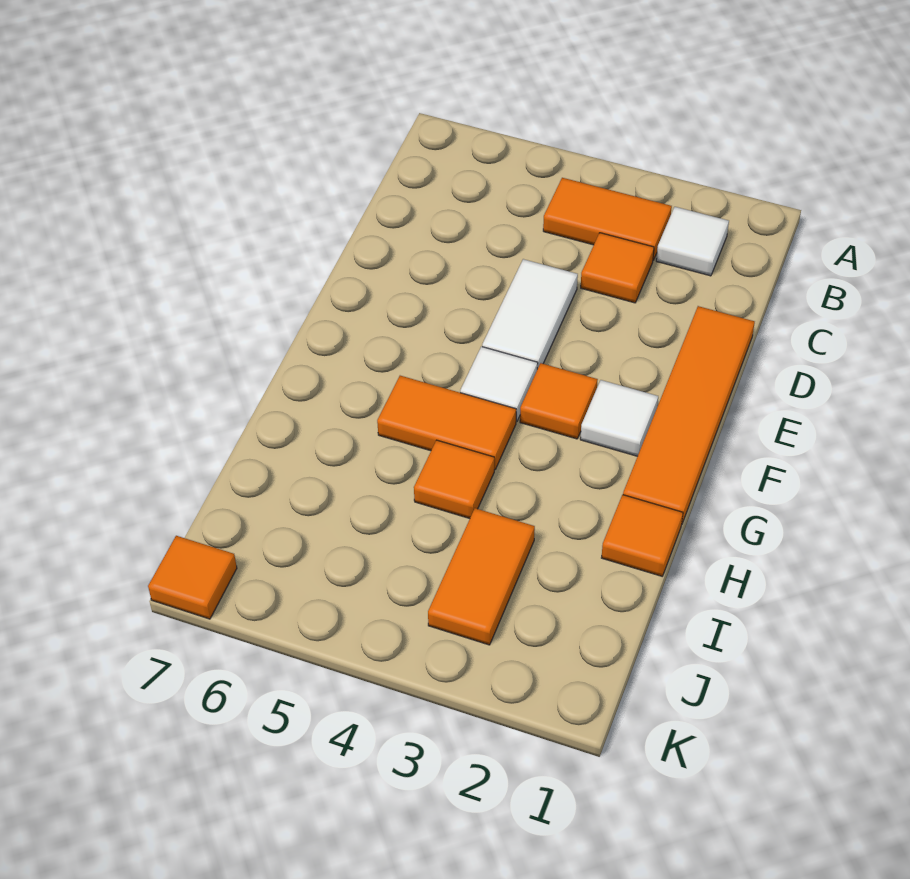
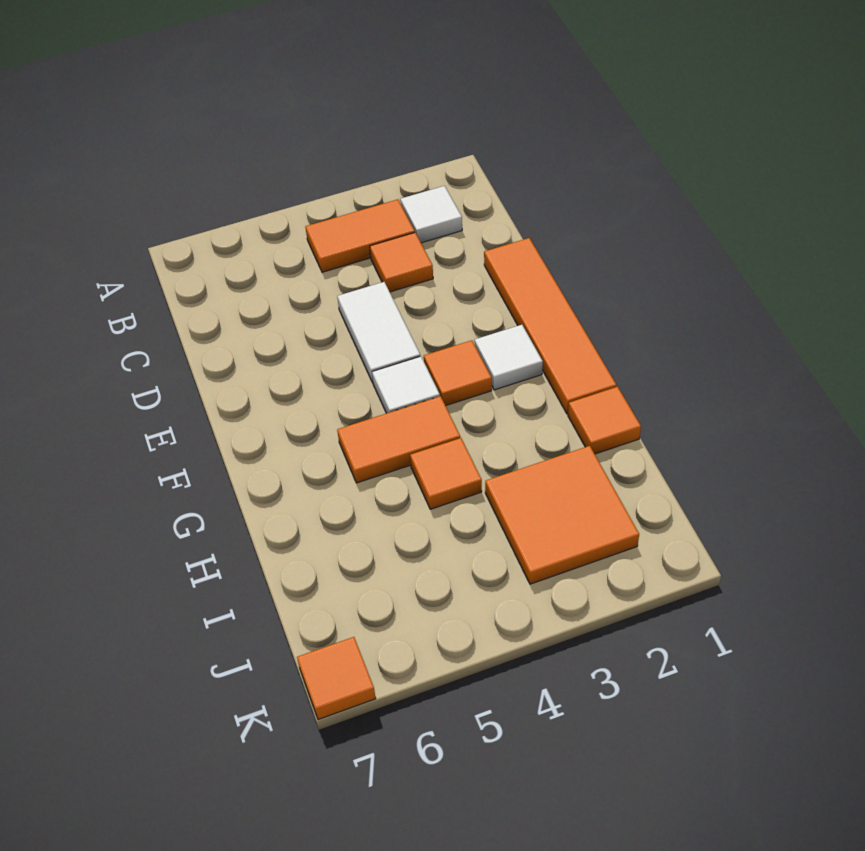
orange tile I3:J3 level 1 -> orange tile I2:J3 level 1

